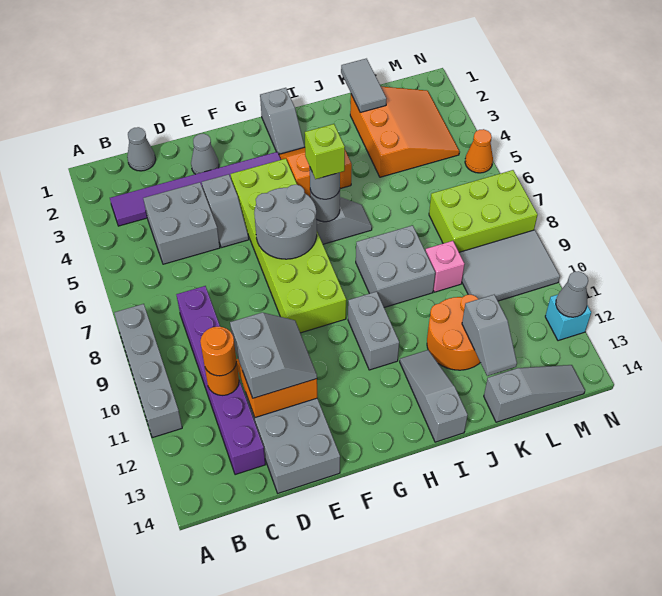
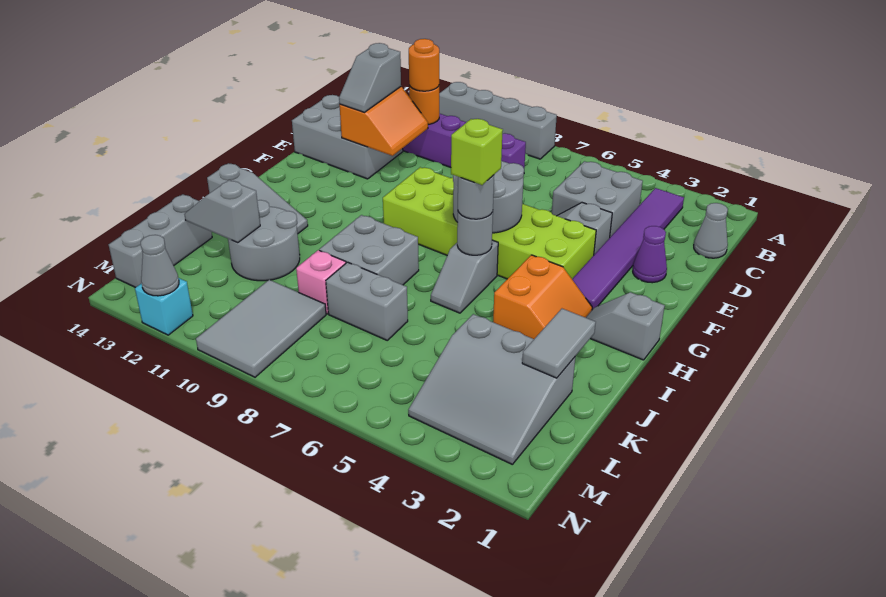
grey slope D11:E12 level 3 top D -> grey slope D12:E12 level 3 top D
grey cone E2 level 1 -> purple cone E2 level 1
grey brick H10:H11 level 1 -> grey brick K7:K8 level 1
orange round brick J11:K12 level 1 -> grey round brick J11:K12 level 1
grey tile K1:K2 level 2 -> grey tile J2:K2 level 2
orange slope K2:M4 level 1 top K -> grey slope K2:M4 level 1 top K
grey slope K14:M14 level 1 top K -> grey brick K14:M14 level 1
lime brick L7:N8 level 1 -> none
orange cone N5 level 1 -> none

